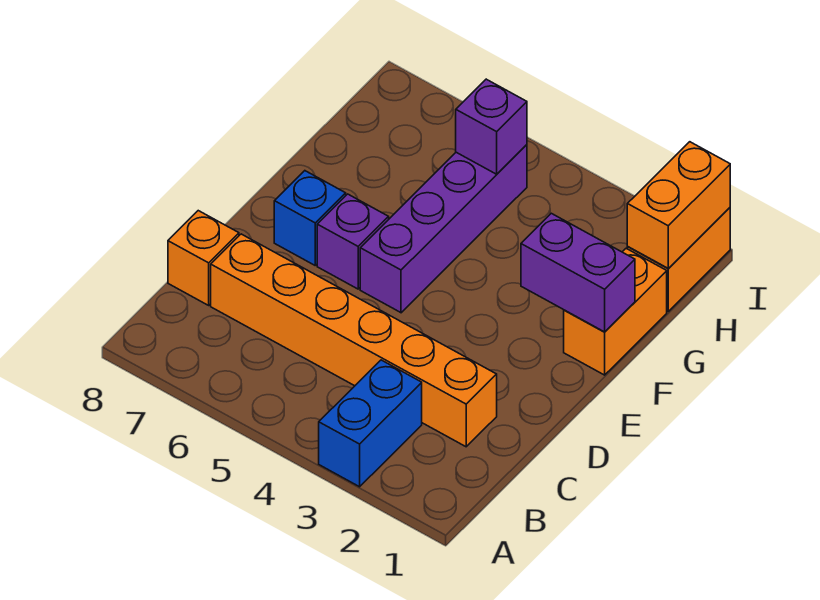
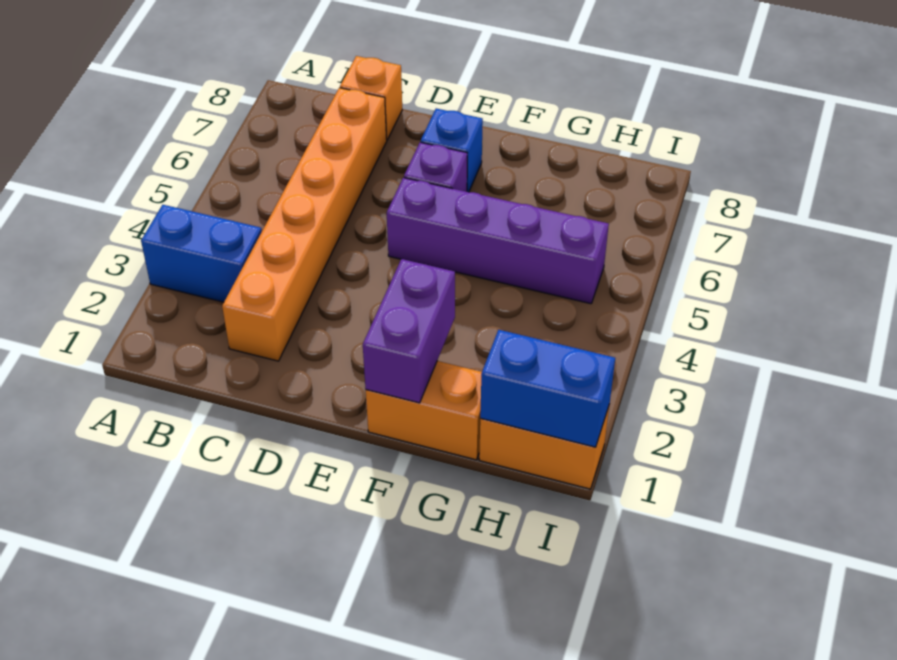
orange brick H1:I1 level 2 -> blue brick H1:I1 level 2
purple brick H5 level 2 -> none

